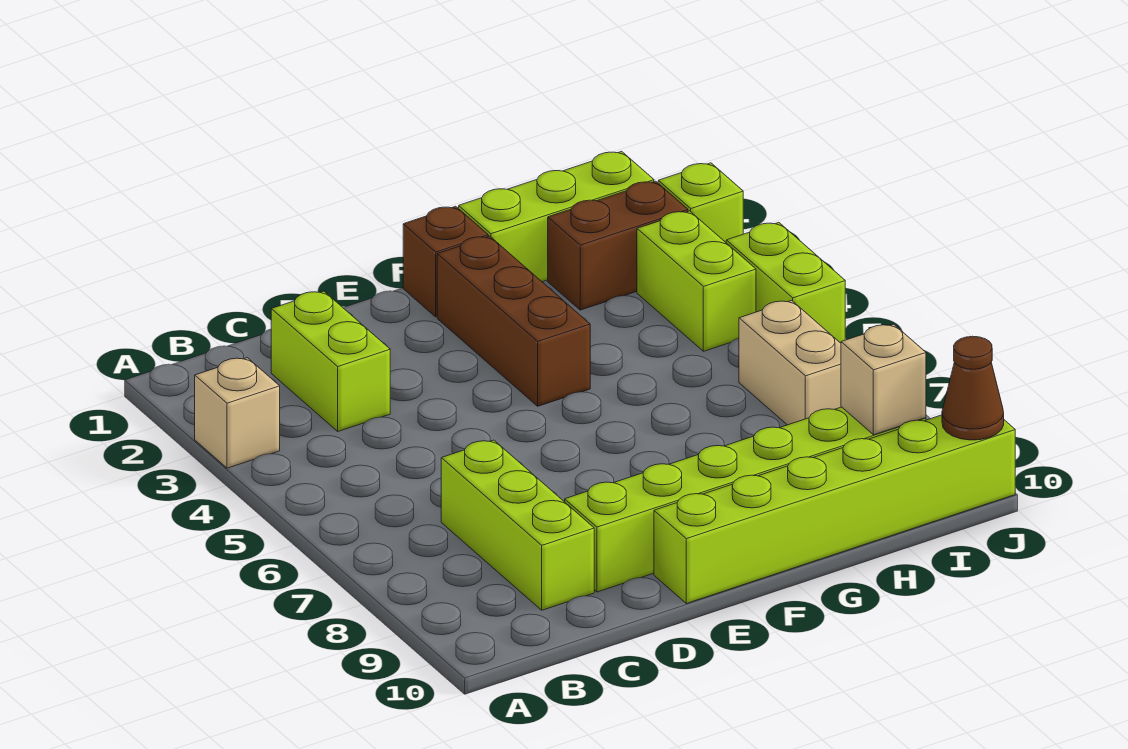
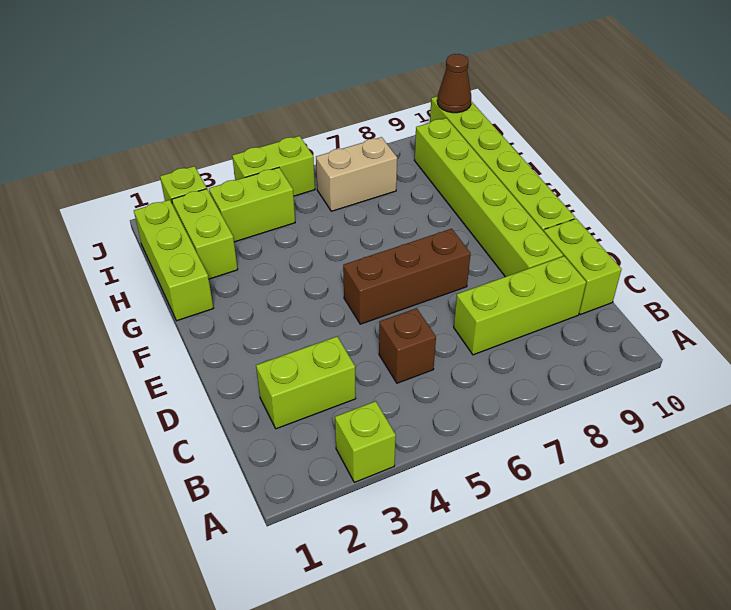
tan brick A3 level 1 -> lime brick A3 level 1
none -> lime brick C10:D10 level 1
brown brick F1 level 1 -> brown brick C5 level 1
brown brick F2:F4 level 1 -> brown brick E5:E7 level 1
brown brick H2:I2 level 1 -> lime brick H2:I2 level 1
tan brick I9 level 2 -> none

